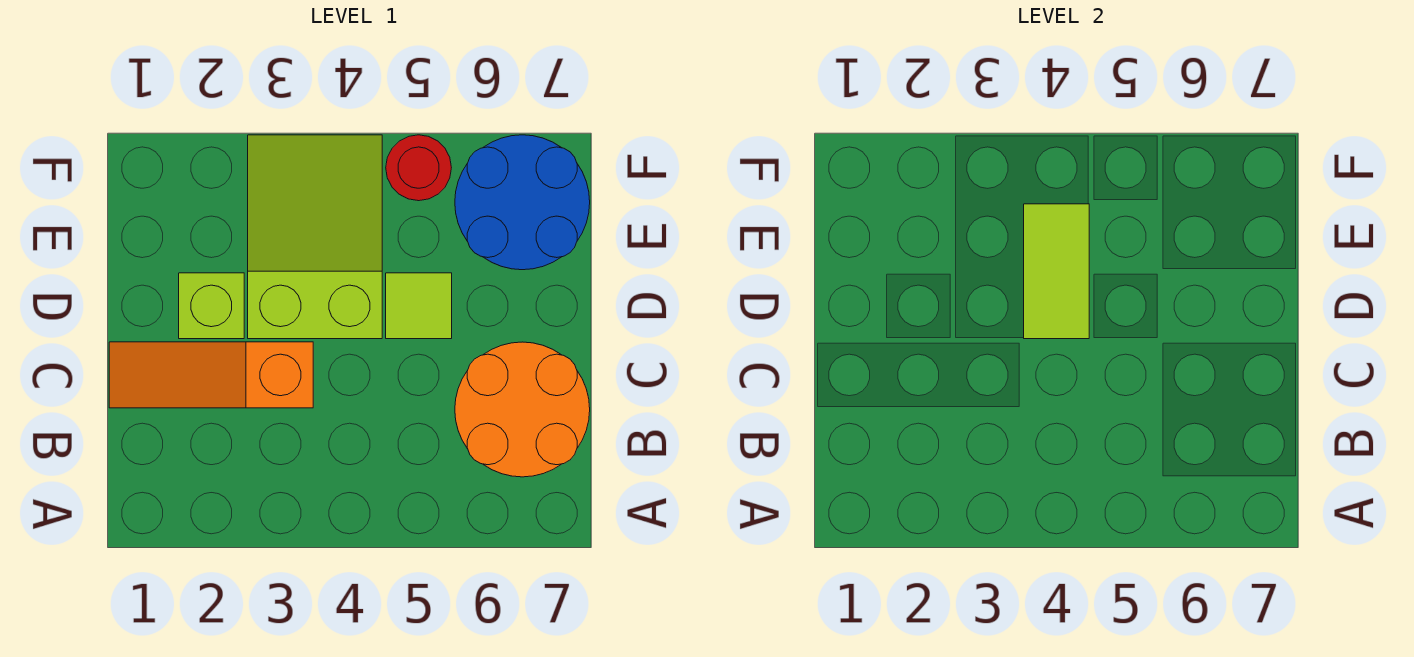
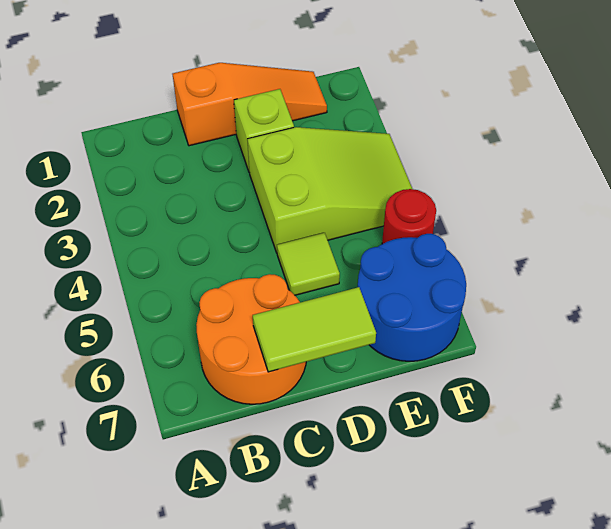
orange slope C1:C3 level 1 top 3 -> orange slope C1:E1 level 1 top C
lime tile D4:E4 level 2 -> lime tile C7:D7 level 2

